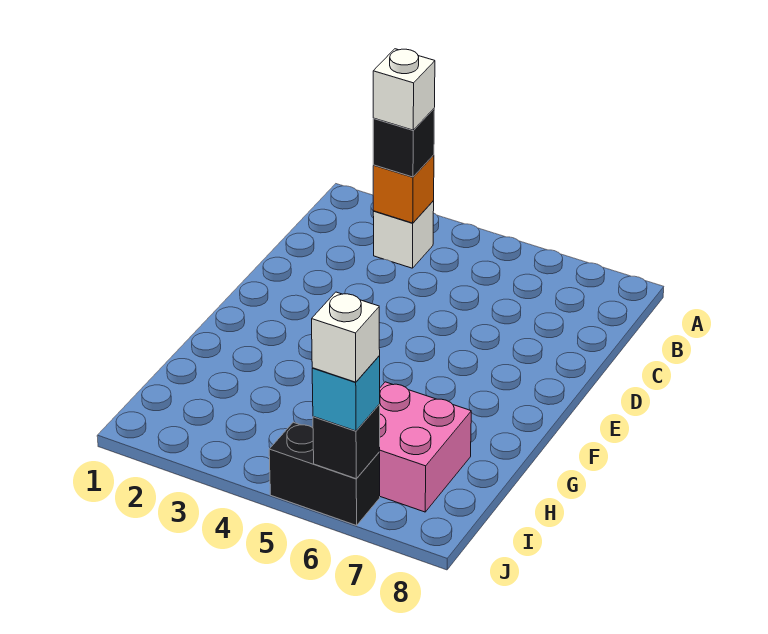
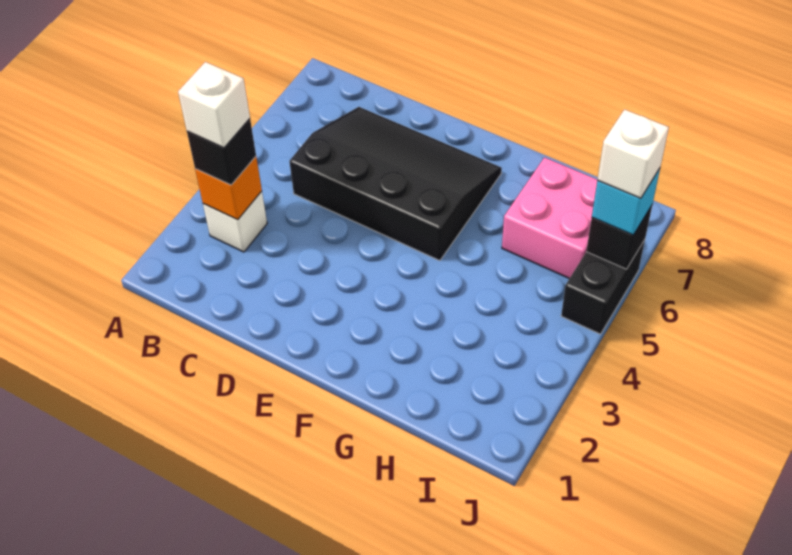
none -> black slope C5:F7 level 1 top 5

